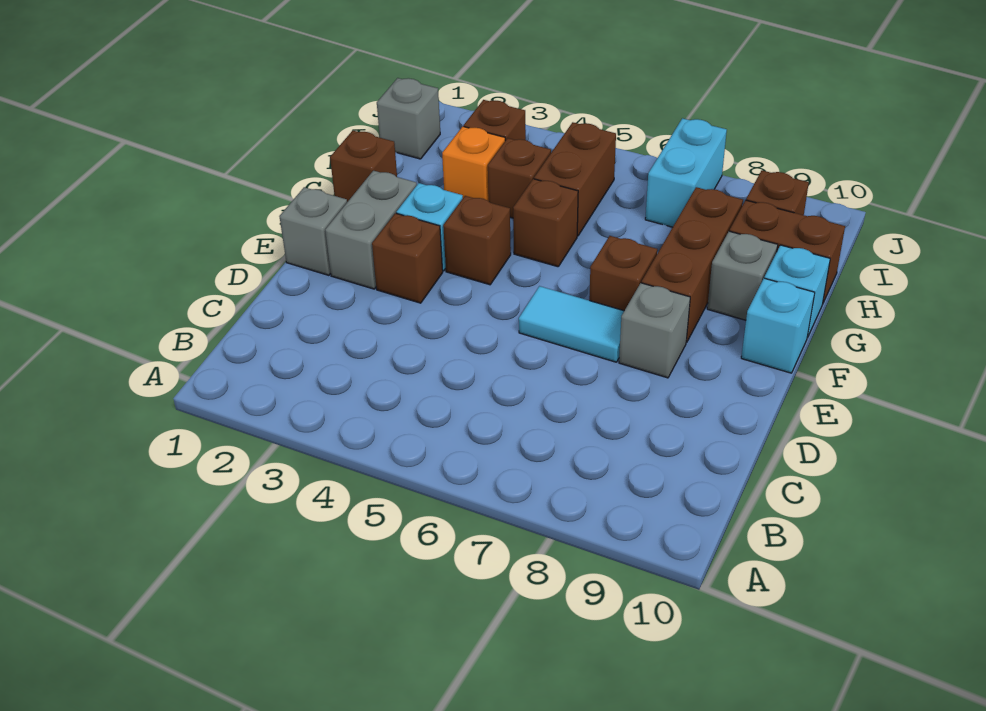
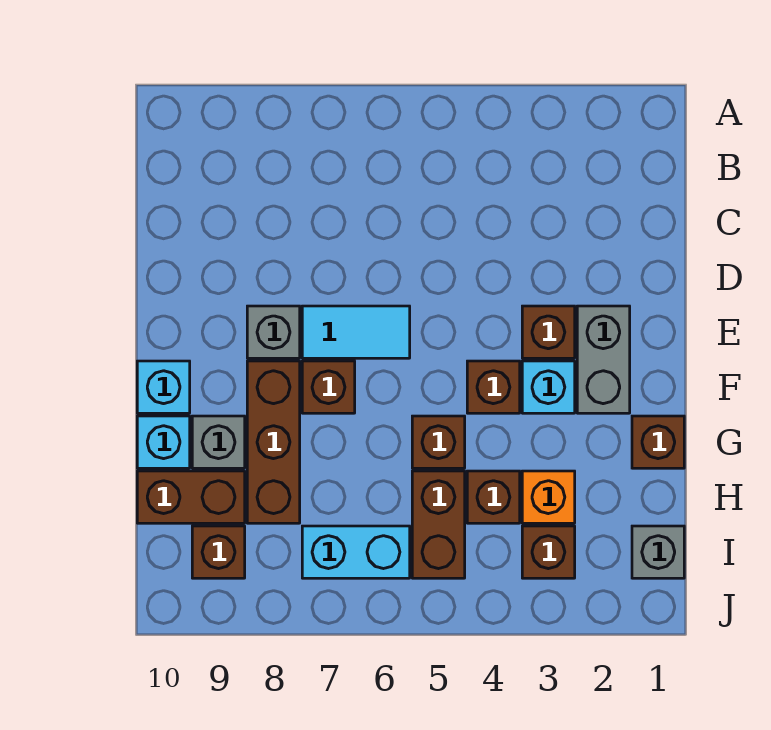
grey brick E1 level 1 -> none
cyan brick I7:J7 level 1 -> cyan brick I6:I7 level 1

